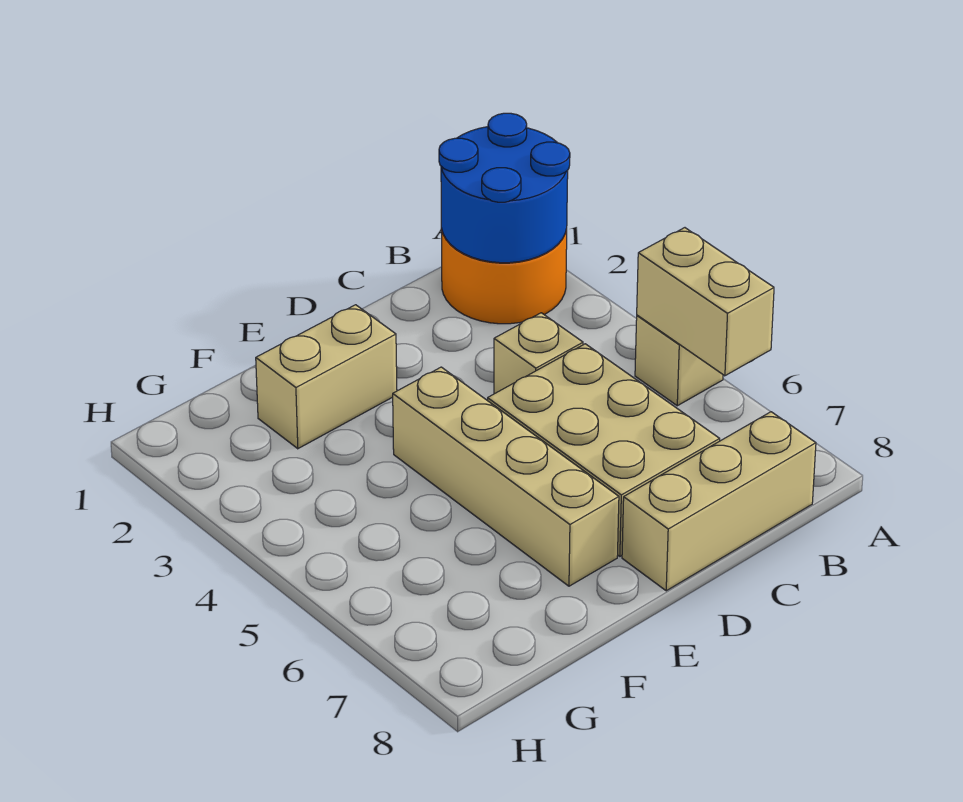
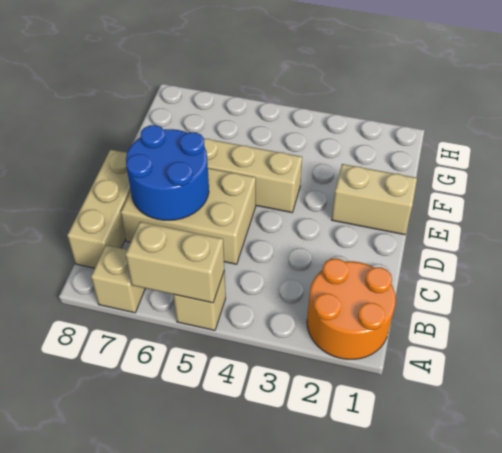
blue round brick A1:B2 level 2 -> blue round brick C6:D7 level 2
tan brick C4 level 1 -> tan brick A7 level 1
tan brick E2:F2 level 1 -> tan brick E1:E2 level 1

